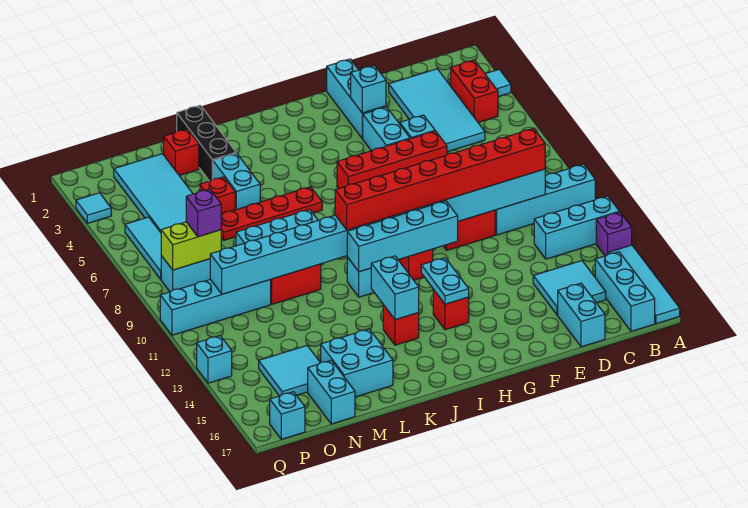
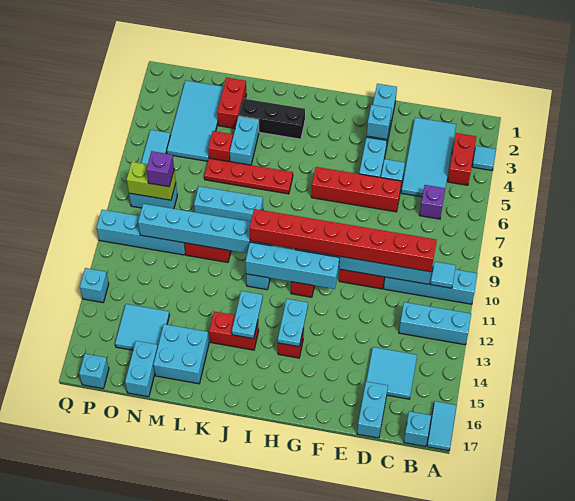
purple brick A13 level 1 -> purple brick C6 level 1
cyan tile A14:A17 level 1 -> cyan tile A16:A17 level 1
cyan brick B15:B17 level 1 -> cyan brick B17 level 1
cyan brick J13:J14 level 2 -> cyan plate J13:J14 level 2
red brick J14 level 1 -> red brick J14:K14 level 1
black brick L1:L3 level 1 -> black brick J3:L3 level 1
red brick M2 level 1 -> red brick M2:M3 level 1
cyan tile Q3 level 1 -> cyan tile B10 level 2

